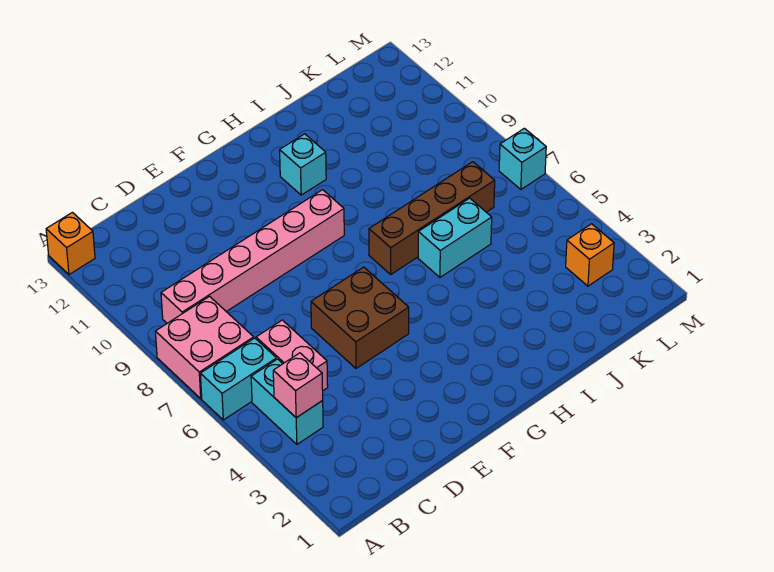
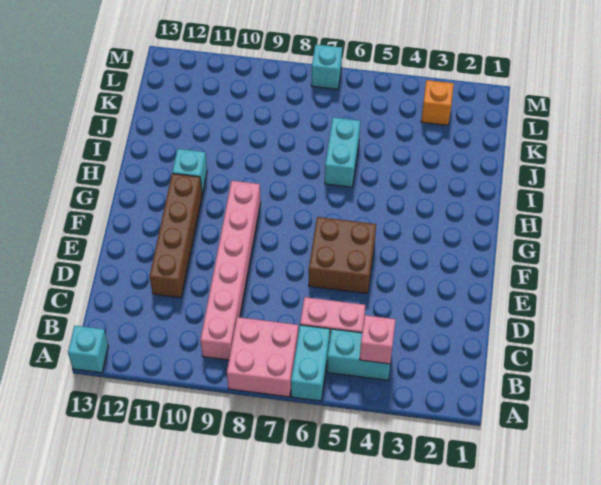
orange brick A13 level 1 -> cyan brick A13 level 1
brown brick H7:K7 level 1 -> brown brick D11:G11 level 1

